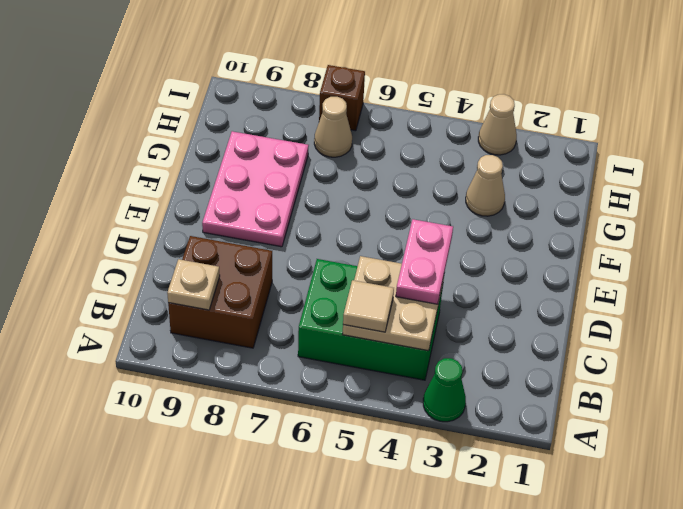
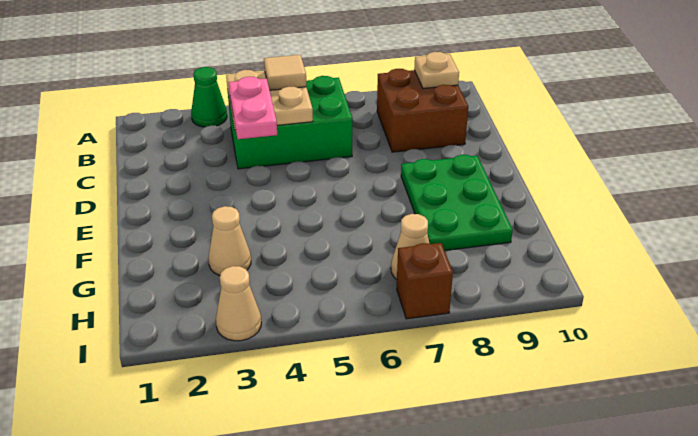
pink plate E8:G9 level 1 -> green plate E8:G9 level 1

